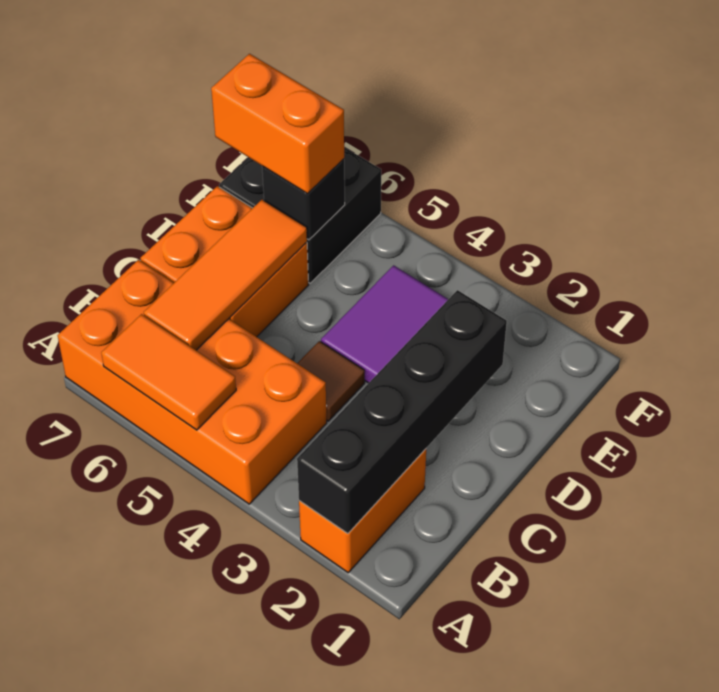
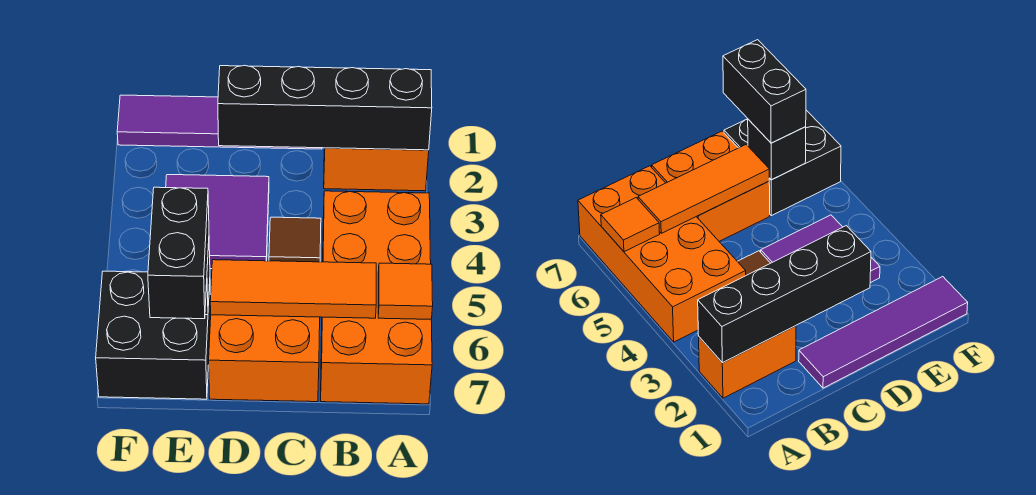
orange tile A5:A6 level 2 -> orange tile A6 level 2
none -> purple tile C1:F1 level 1
orange brick E6:E7 level 3 -> black brick E6:E7 level 3

